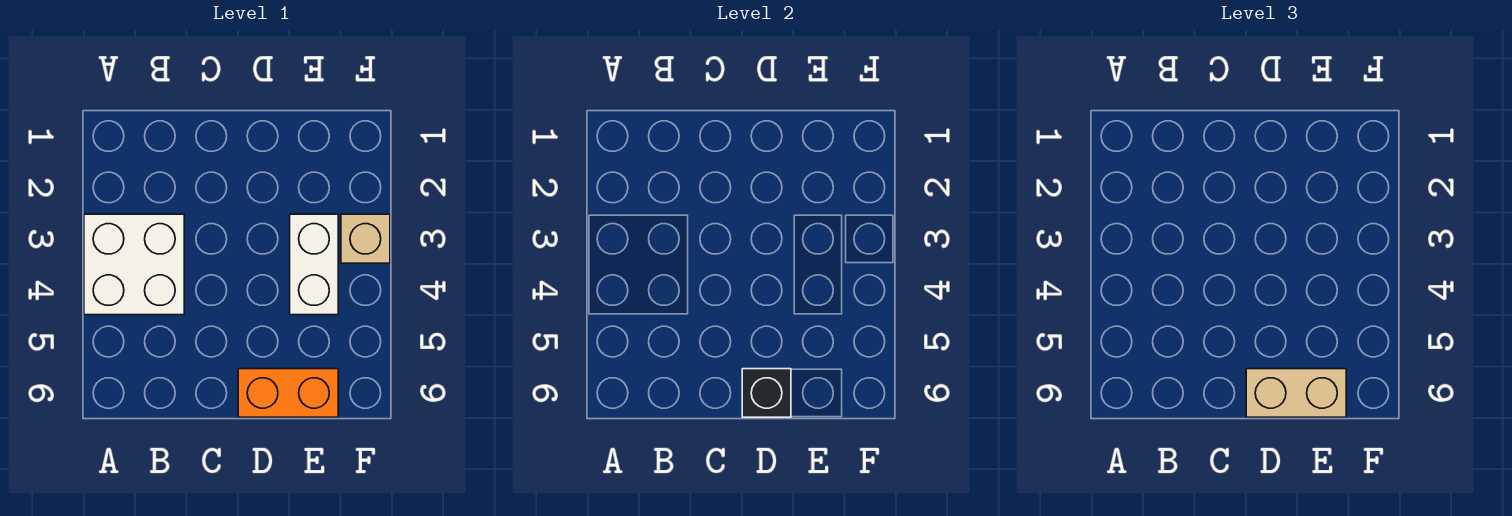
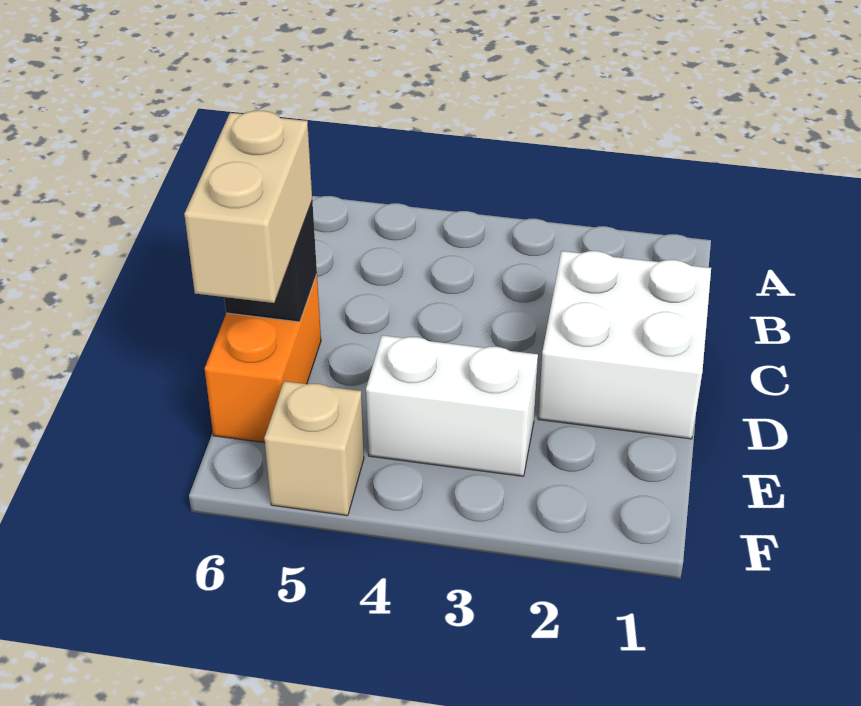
white brick A3:B4 level 1 -> white brick C1:D2 level 1
tan brick F3 level 1 -> tan brick F5 level 1

